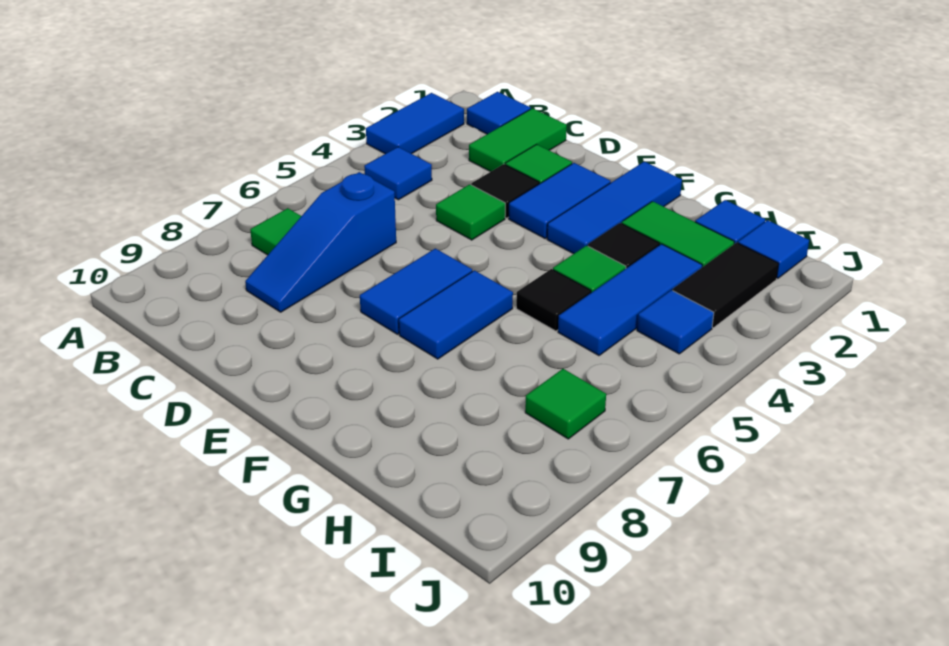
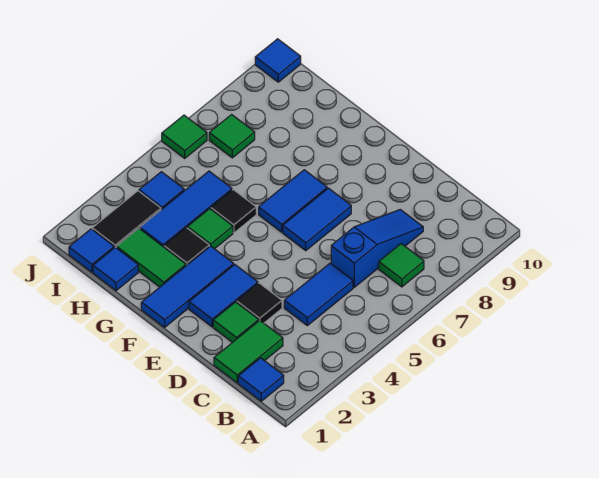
blue tile A2:A3 level 1 -> blue tile C4:C5 level 1
blue tile B4 level 1 -> blue tile J10 level 1
green tile D4 level 1 -> green tile J6 level 1

